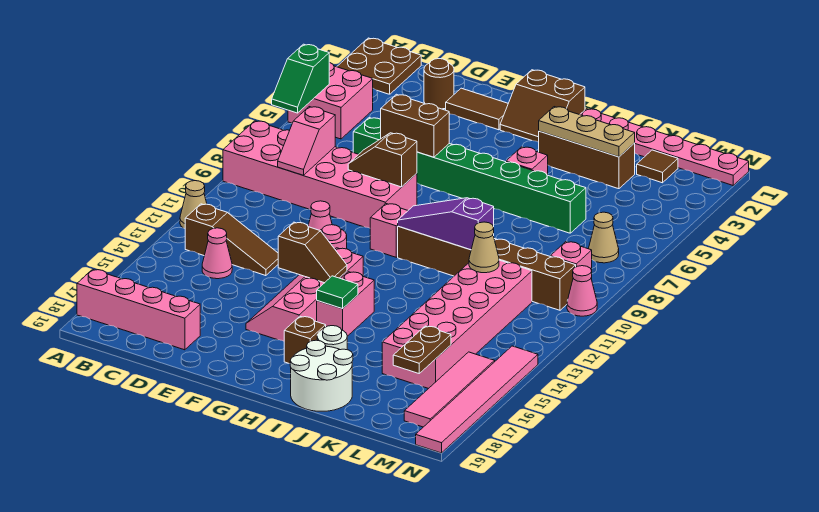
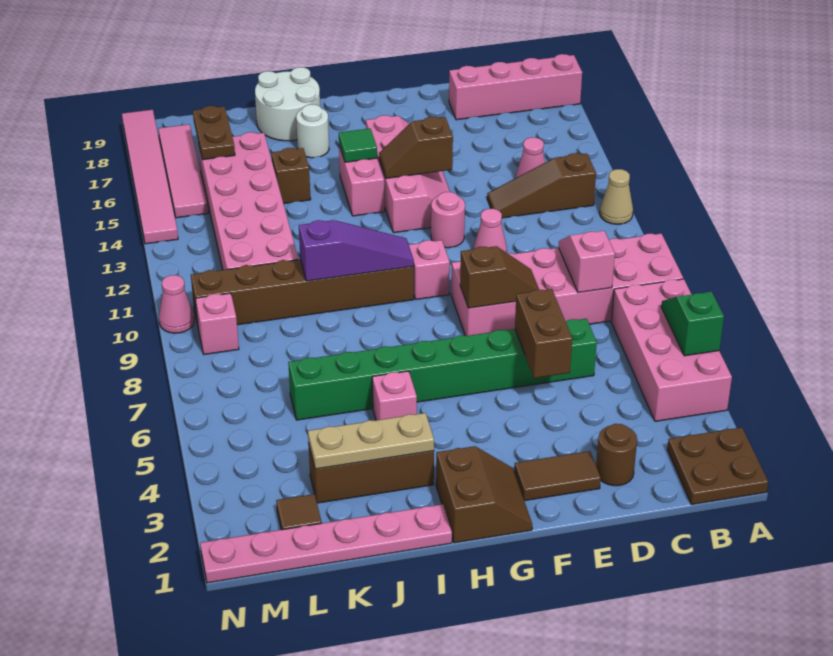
pink brick A4:B5 level 1 -> pink brick A4:B7 level 1
brown brick E6:F6 level 2 -> brown brick E5:E6 level 2
brown slope G1:H2 level 1 top 1 -> brown slope G1:H2 level 1 top H
brown brick H17 level 1 -> brown brick J15 level 1
tan cone K11 level 2 -> none
tan cone M7 level 1 -> none

